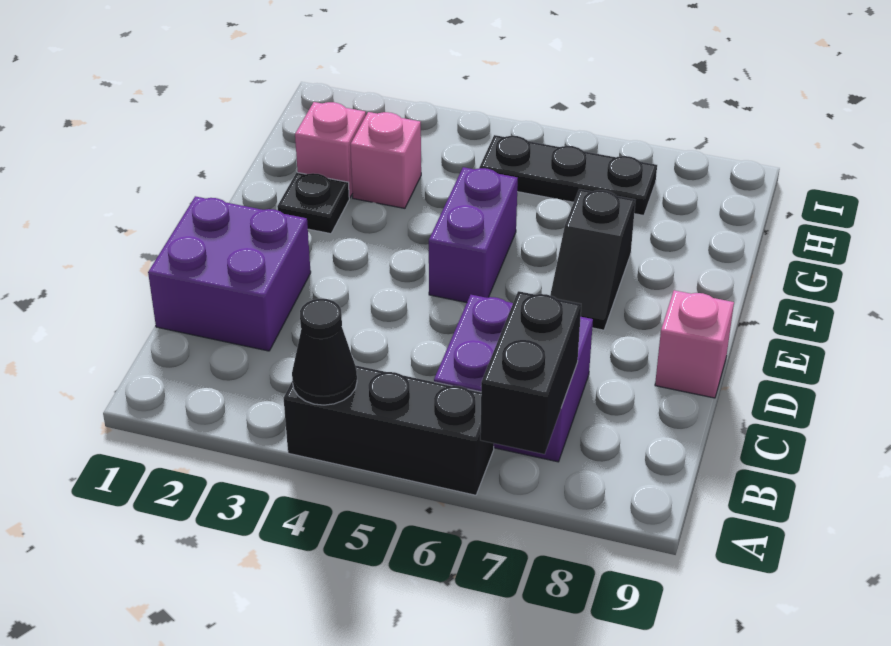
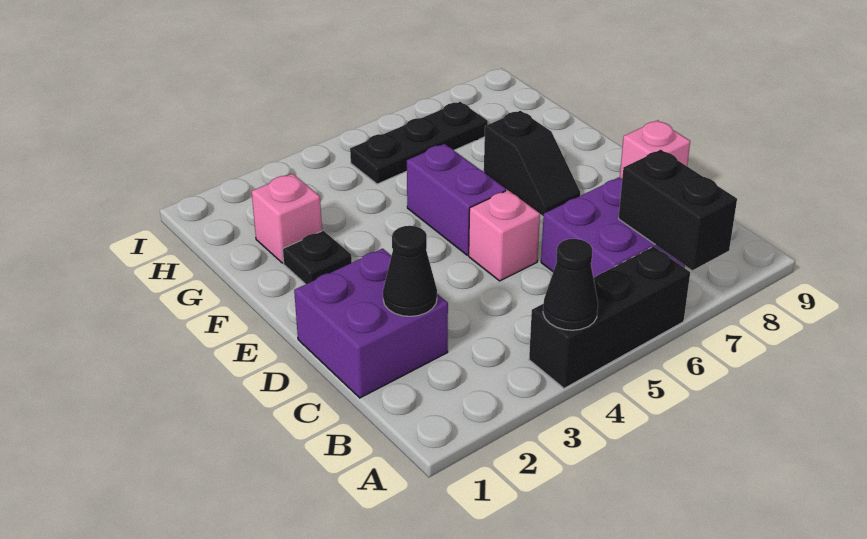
none -> black cone C2 level 2
pink brick G3 level 1 -> pink brick D5 level 1

